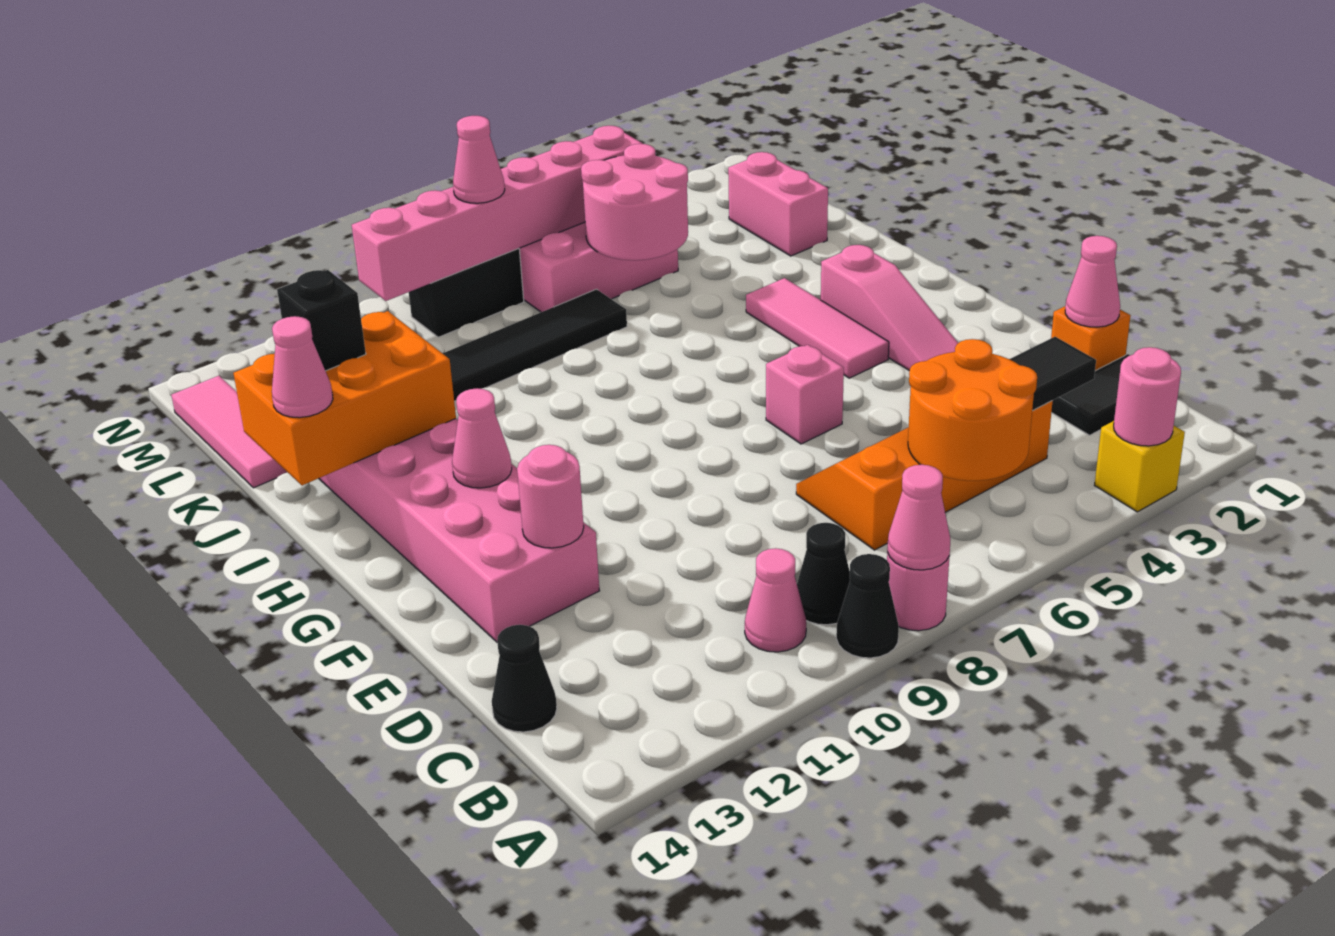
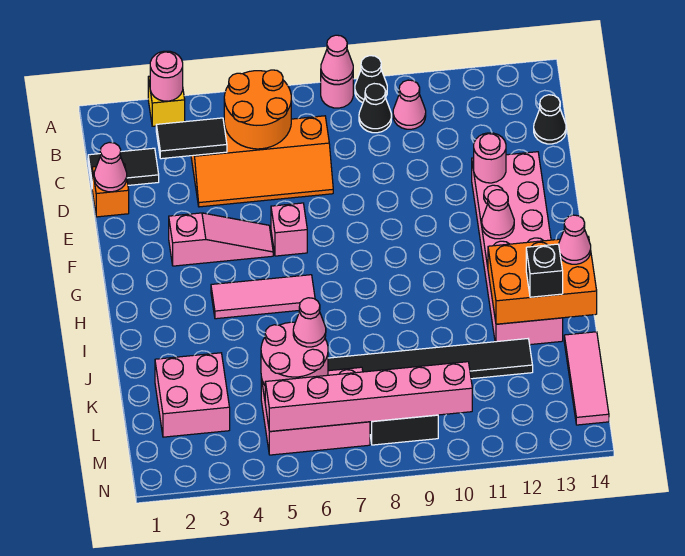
pink slope F3:H3 level 1 top H -> pink slope F3:F5 level 1 top 3
pink tile G4:I4 level 1 -> pink tile H4:H6 level 1
pink brick K2:L2 level 1 -> pink brick K2:L3 level 1
pink cone M8 level 3 -> pink cone K6 level 3

